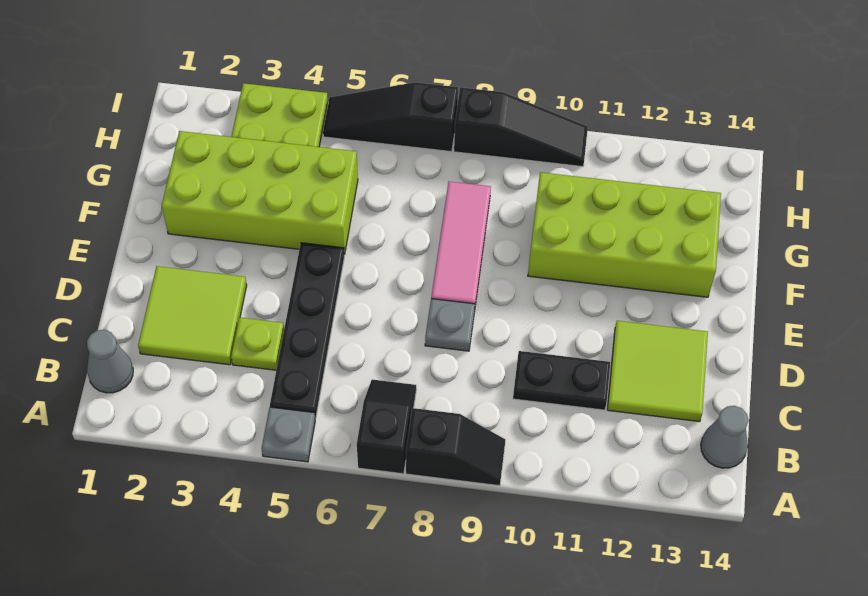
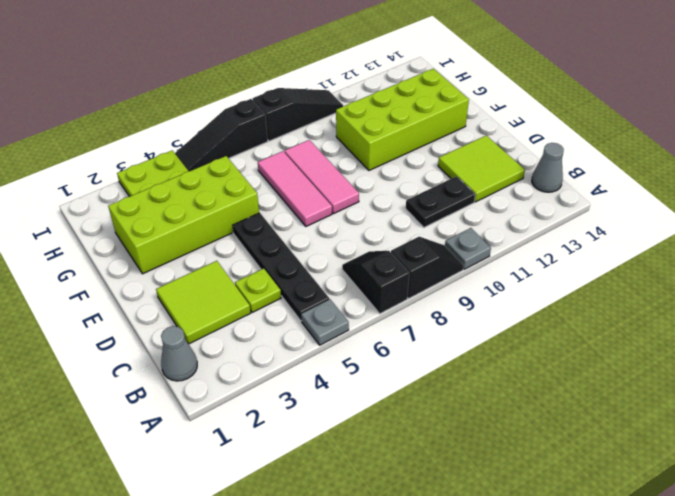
grey plate D8 level 1 -> grey plate A10 level 1
none -> pink tile E7:G7 level 1

